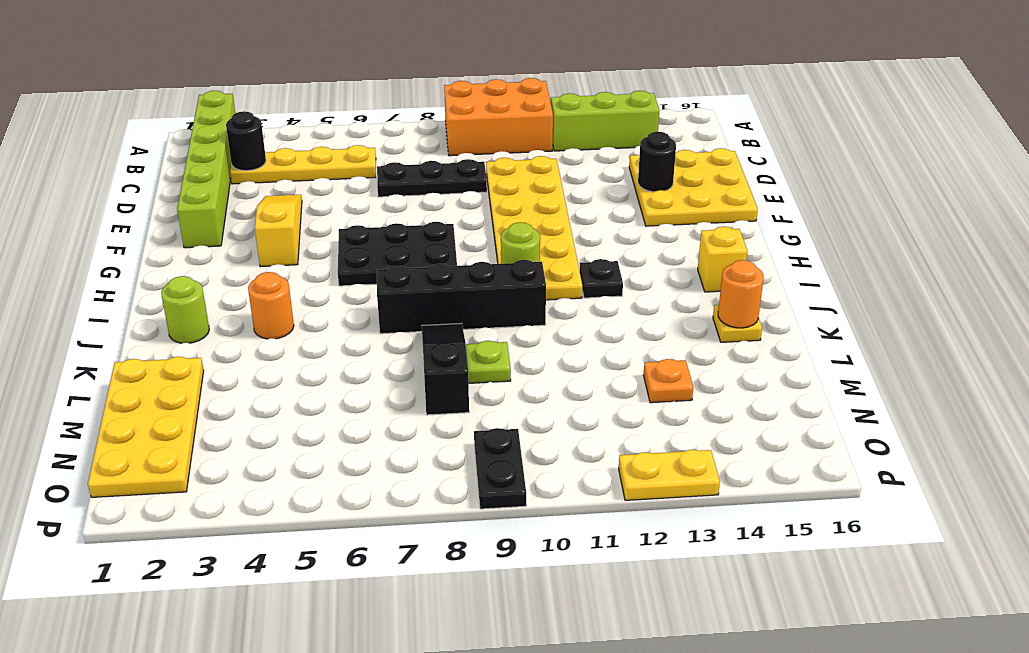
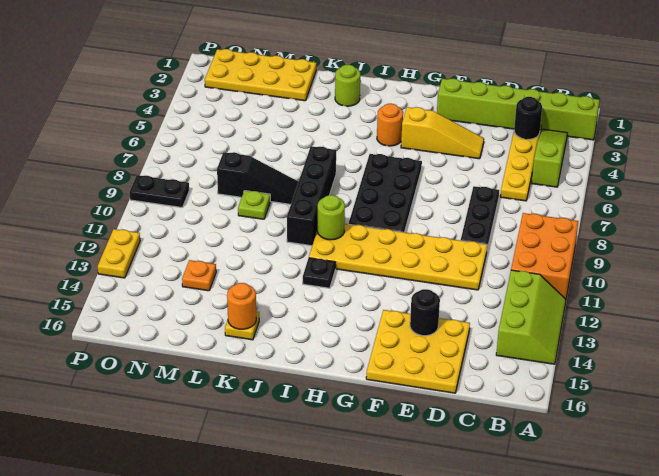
none -> lime slope B3:B5 level 1 top 5
black plate G6:H8 level 1 -> black plate G6:H9 level 1
yellow brick I15 level 1 -> none
orange round brick J4 level 1 -> orange round brick H4 level 1

